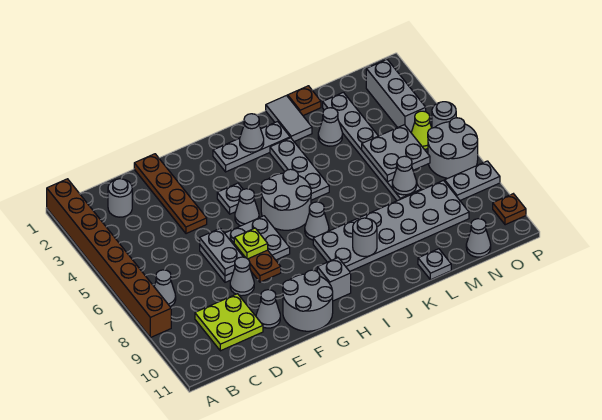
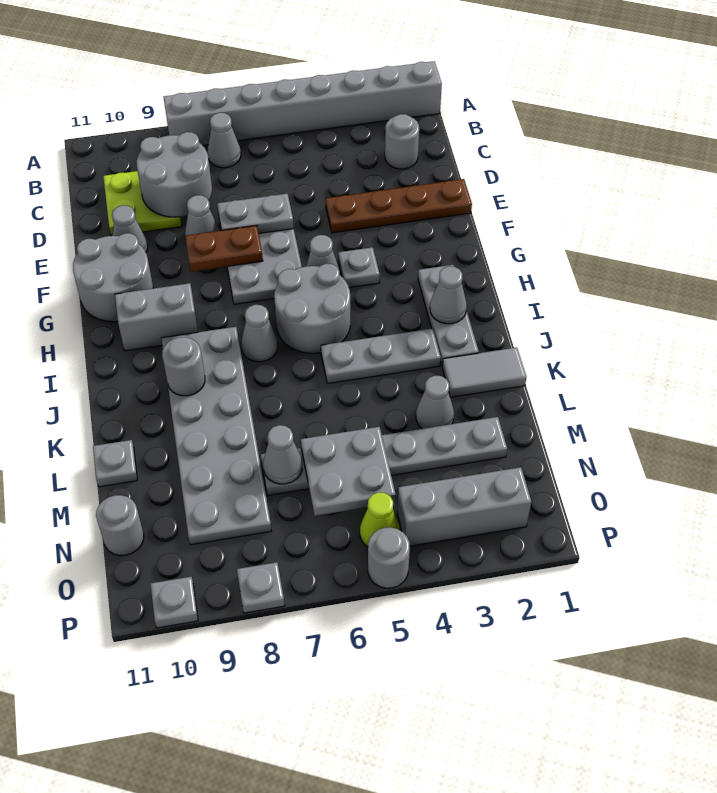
brown brick A1:A8 level 1 -> grey brick A1:A8 level 1
lime plate F7 level 3 -> none
grey brick H10 level 1 -> grey brick H9:H10 level 1
brown plate L1 level 1 -> none
grey cone N11 level 1 -> grey round brick N11 level 1
grey round brick O6:P7 level 1 -> grey round brick C8:D9 level 2
grey plate O8:P8 level 1 -> grey plate P8 level 1
brown plate P10 level 1 -> grey plate P10 level 1

